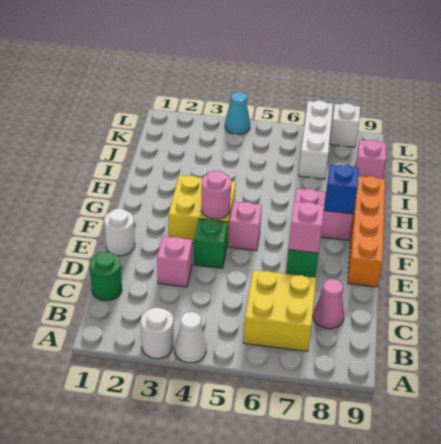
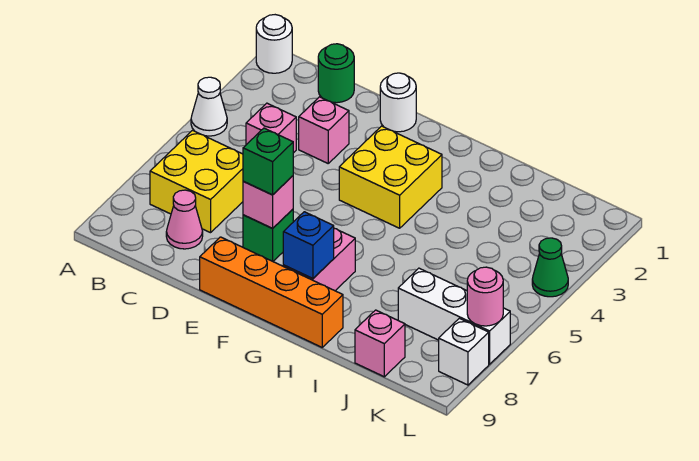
white round brick A3 level 1 -> white round brick A1 level 1
green brick E4 level 1 -> green brick E7 level 3
pink round brick F4 level 2 -> pink round brick L7 level 2
pink brick F5 level 1 -> pink brick C4 level 1
cyan cone L4 level 1 -> green cone L4 level 1

